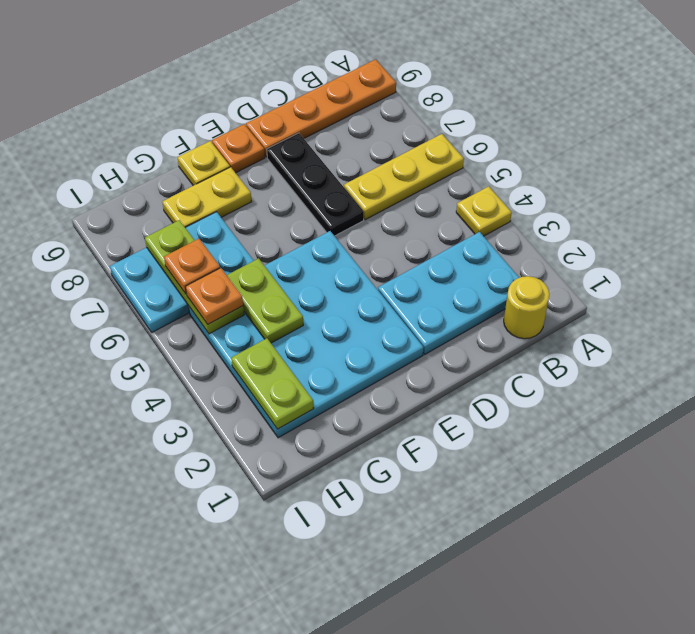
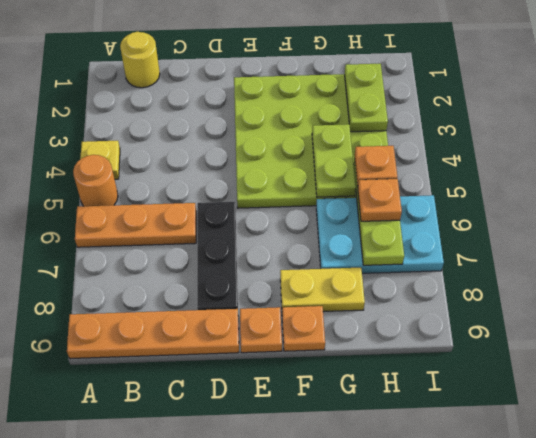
none -> orange round brick A5 level 1
yellow plate A6:C6 level 1 -> orange plate A6:C6 level 1
cyan plate B2:D3 level 1 -> none
cyan plate E2:H5 level 1 -> lime plate E2:H5 level 1
yellow plate F9 level 1 -> orange plate F9 level 1

